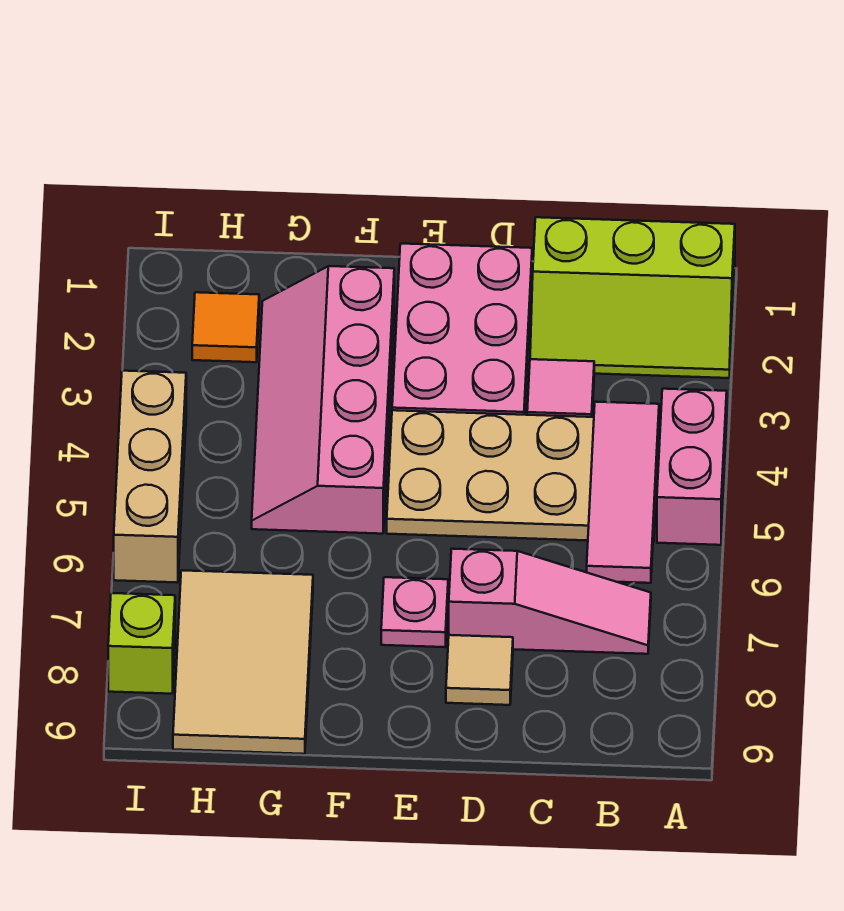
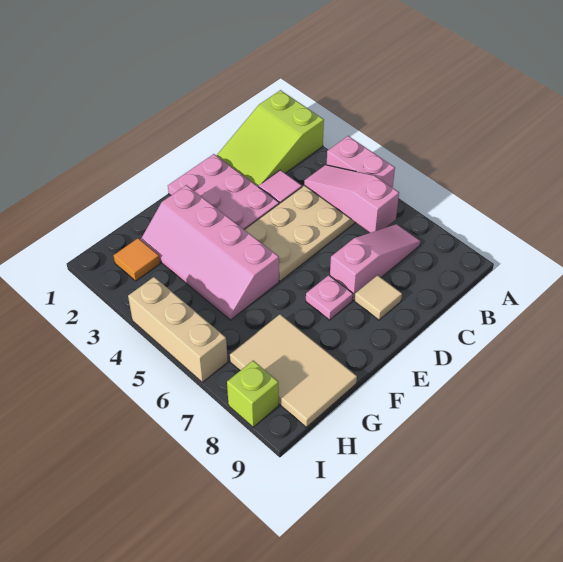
lime slope A1:C2 level 1 top 1 -> lime slope A1:C2 level 1 top A
pink tile B4:B6 level 2 -> pink slope B4:B6 level 2 top 6

